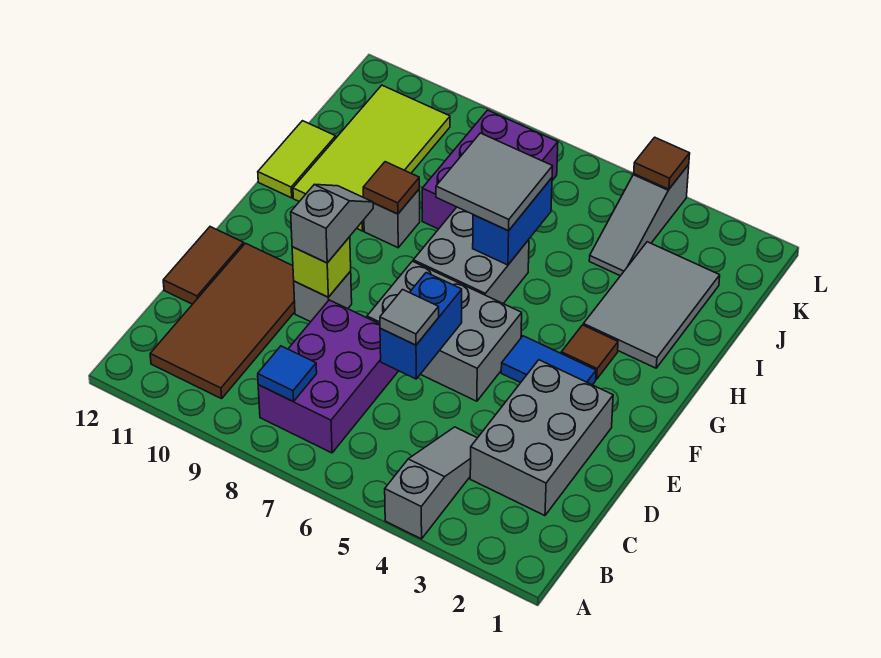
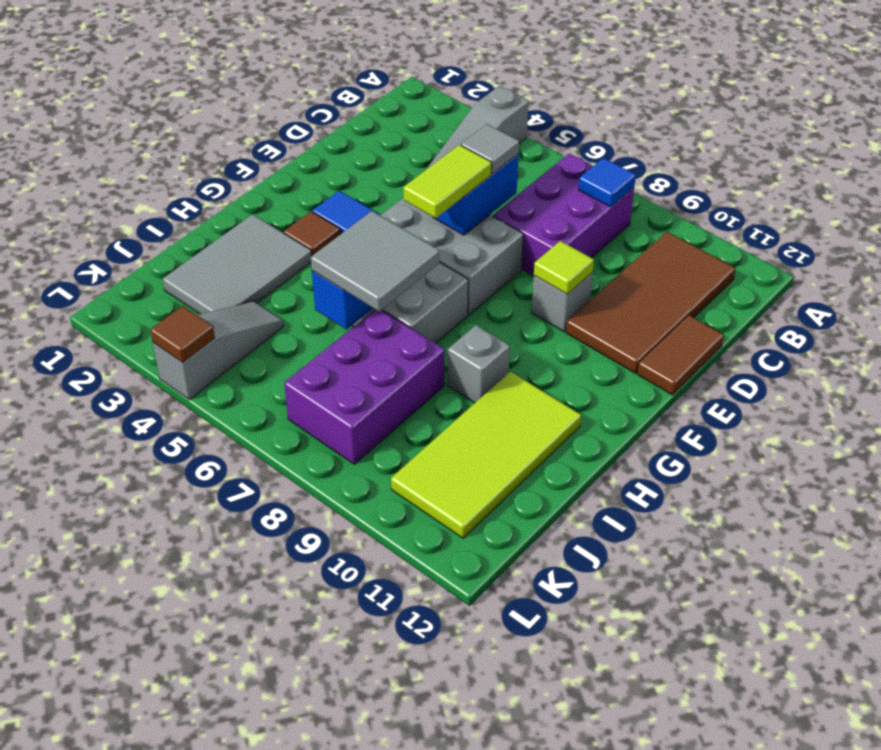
grey brick C2:E3 level 1 -> none
lime brick E9 level 2 -> lime tile E9 level 2
grey slope E9:F9 level 3 top E -> none
brown tile H9 level 2 -> none
lime tile H12:I12 level 1 -> lime tile E6:F6 level 3

